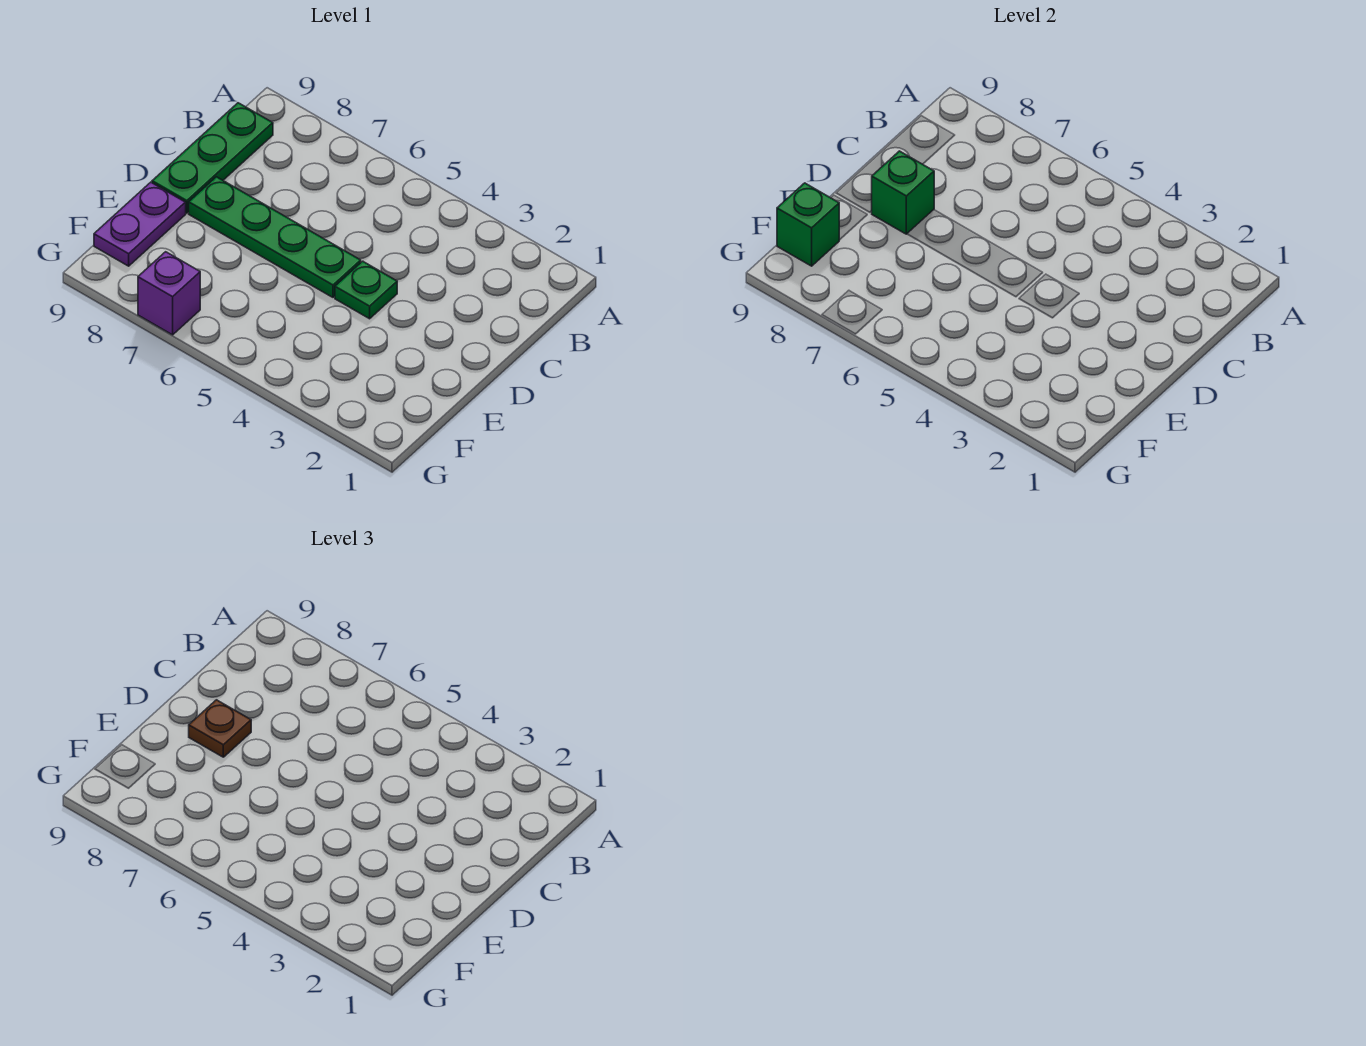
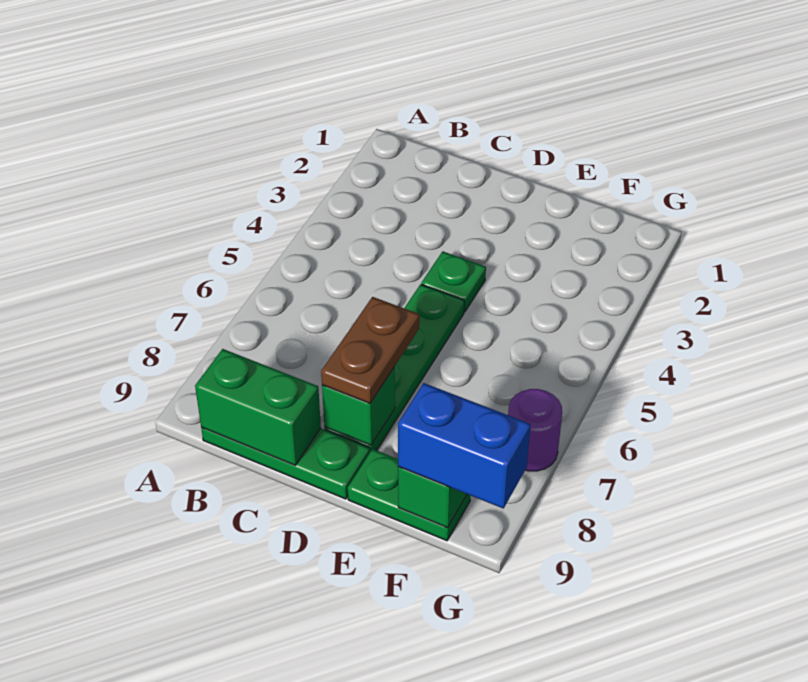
none -> green brick B9:C9 level 2
brown plate D8 level 3 -> brown plate D7:D8 level 3
purple plate E9:F9 level 1 -> green plate E9:F9 level 1
none -> blue brick F9:G9 level 3
purple brick G7 level 1 -> purple round brick G7 level 1

